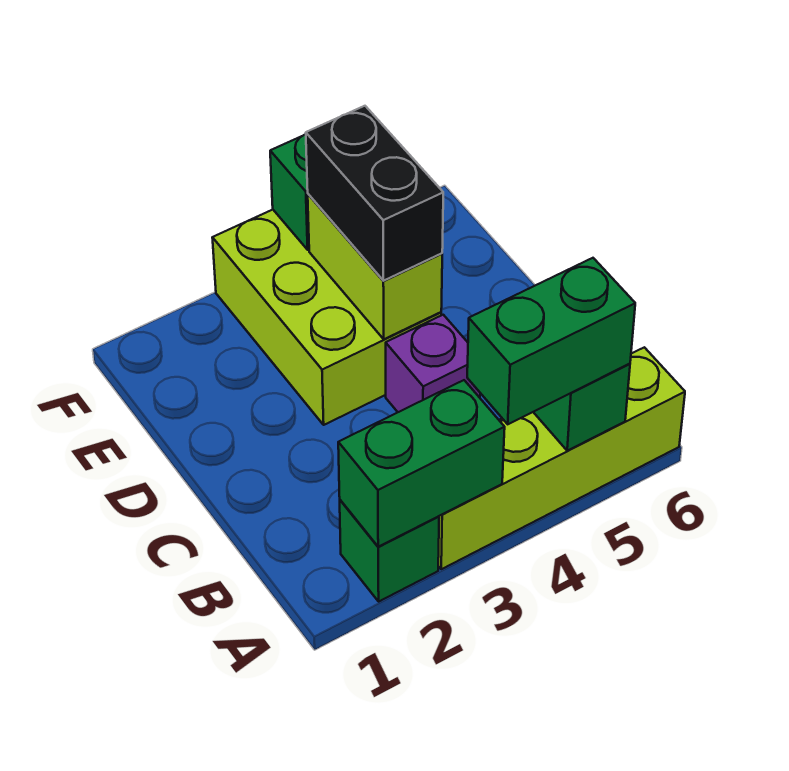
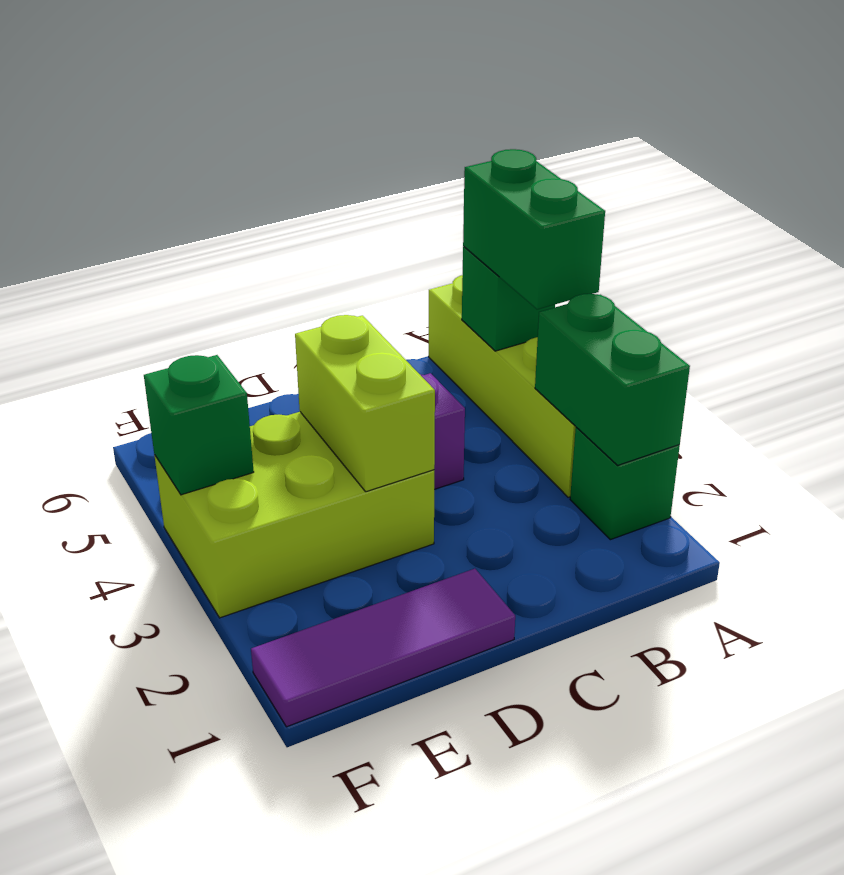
none -> purple tile D1:F1 level 1
lime brick D4:E4 level 2 -> lime brick D3:D4 level 2
black brick D4:E4 level 3 -> none

